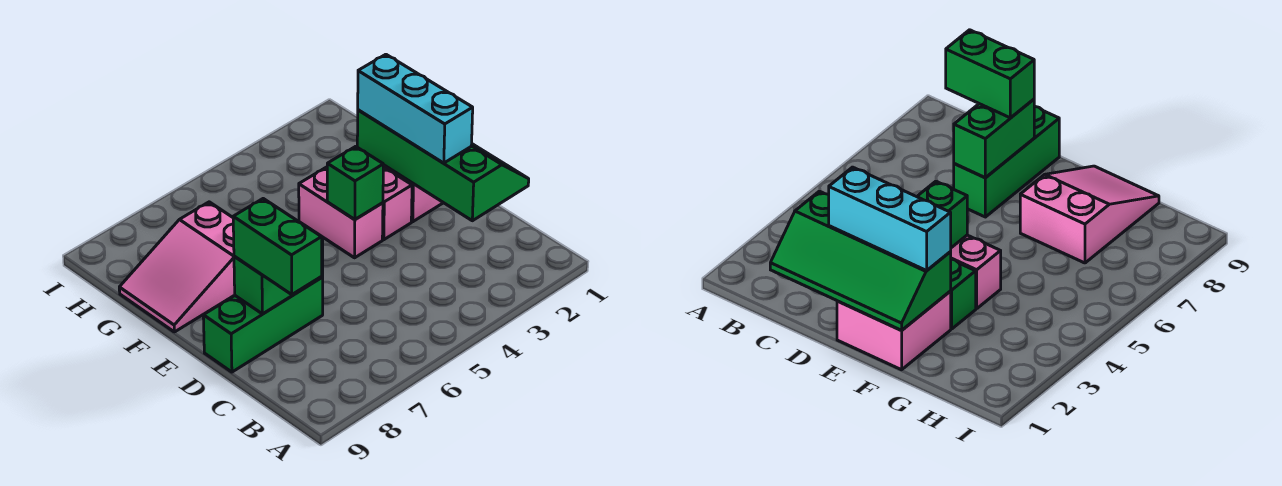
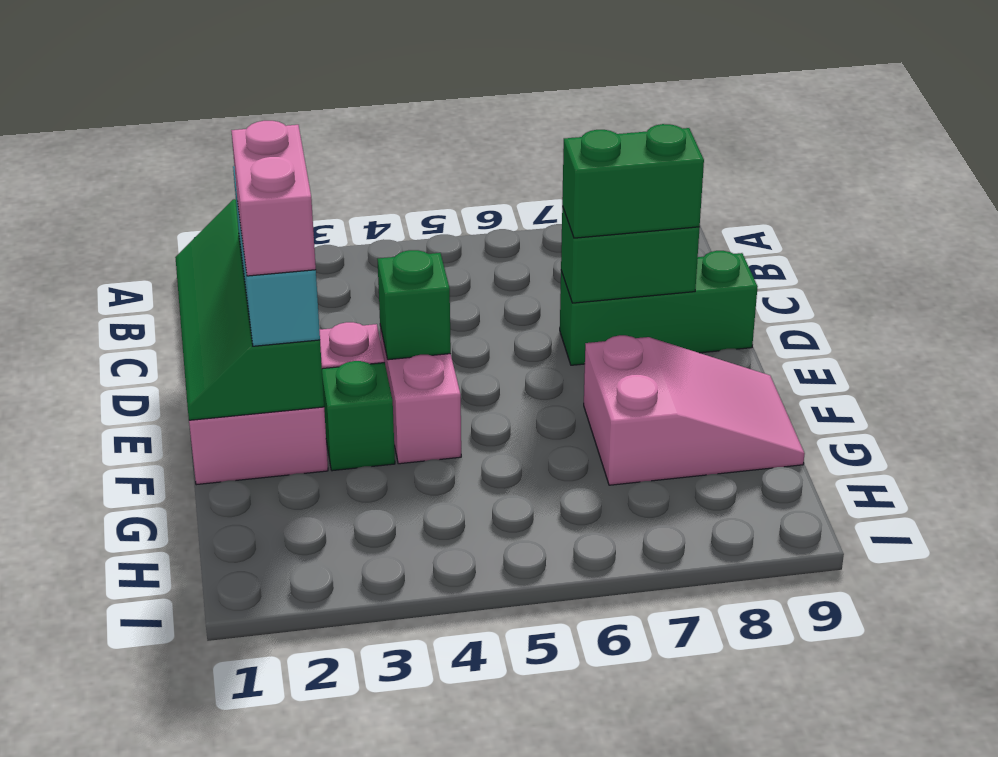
green brick C8:D8 level 3 -> green brick D7:D8 level 3
none -> pink brick E2:F2 level 4

